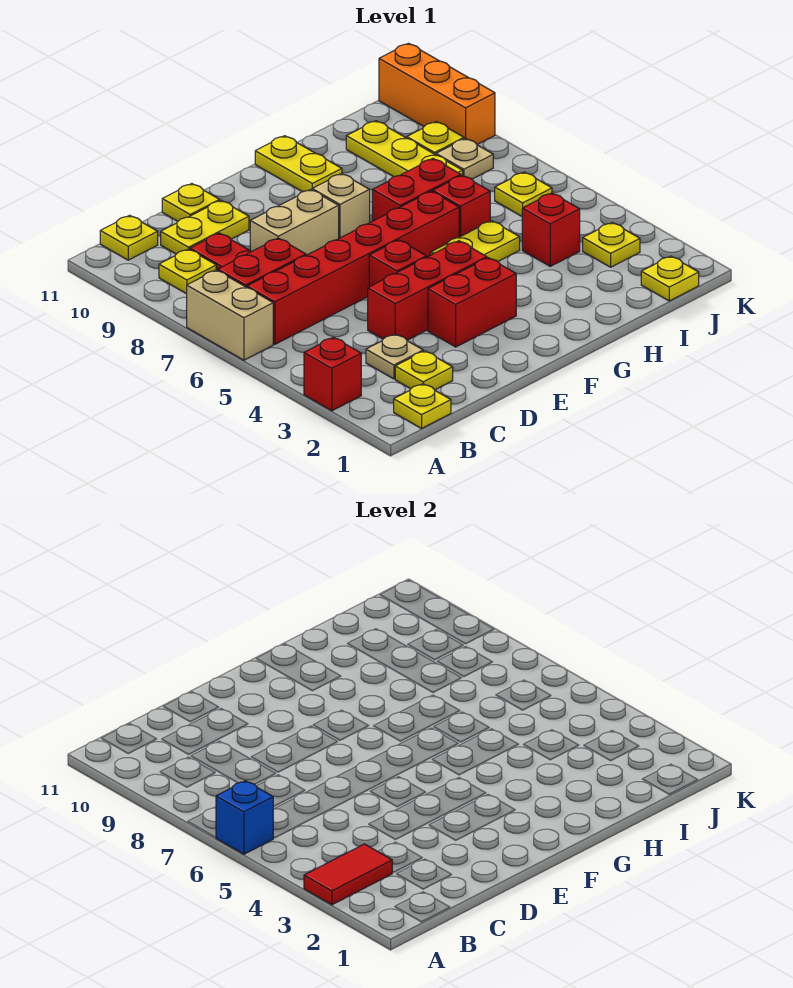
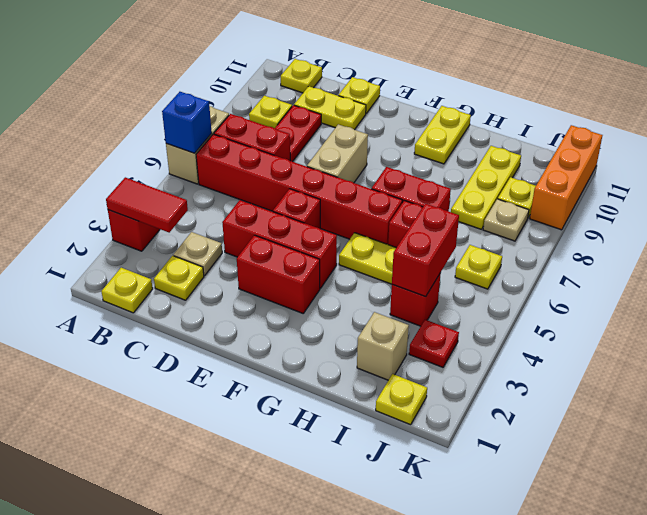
tan brick D8:E8 level 1 -> tan brick E7:E8 level 1
tan brick F8 level 1 -> tan brick I2 level 1
none -> red brick I4:I5 level 2
yellow plate J3 level 1 -> red plate J3 level 1

